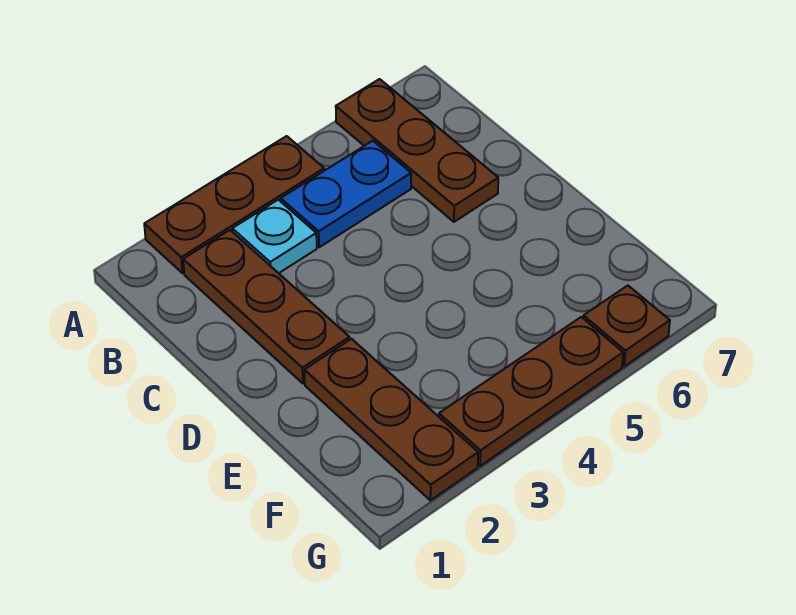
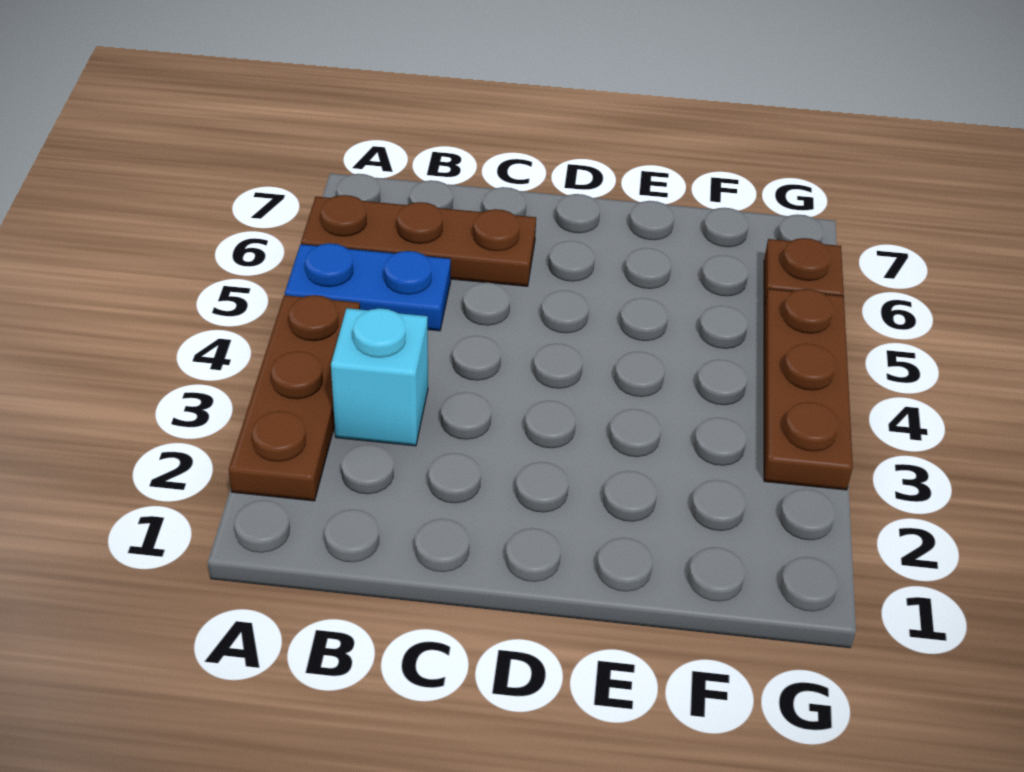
brown plate B2:D2 level 1 -> none
cyan plate B3 level 1 -> cyan brick B3 level 1
blue plate B4:B5 level 1 -> blue plate A5:B5 level 1
brown plate E2:G2 level 1 -> none

